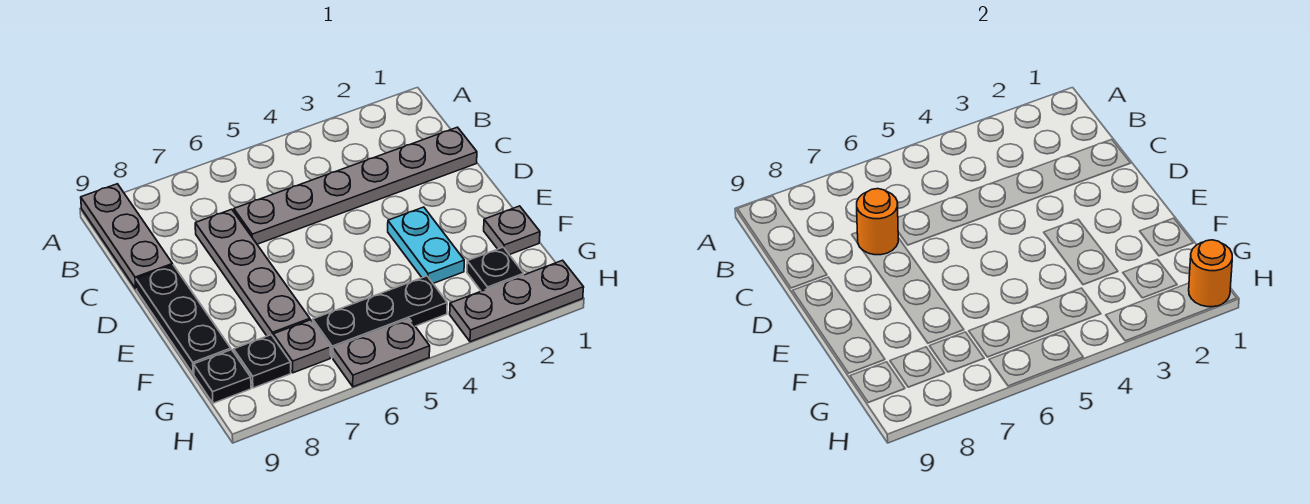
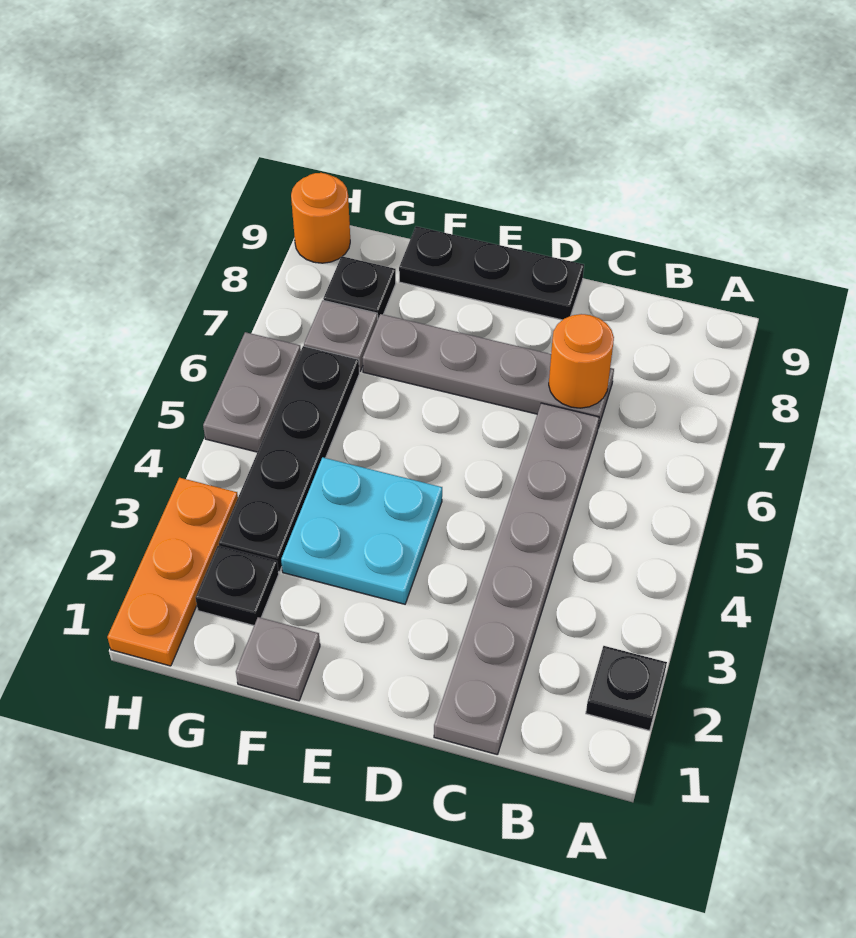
grey plate A9:C9 level 1 -> none
cyan plate E3:F3 level 1 -> cyan plate E3:F4 level 1
black plate G4:G6 level 1 -> black plate G3:G6 level 1
black plate G9 level 1 -> black plate A2 level 1
grey plate H1:H3 level 1 -> orange plate H1:H3 level 1
orange round brick H1 level 2 -> orange round brick H9 level 1

